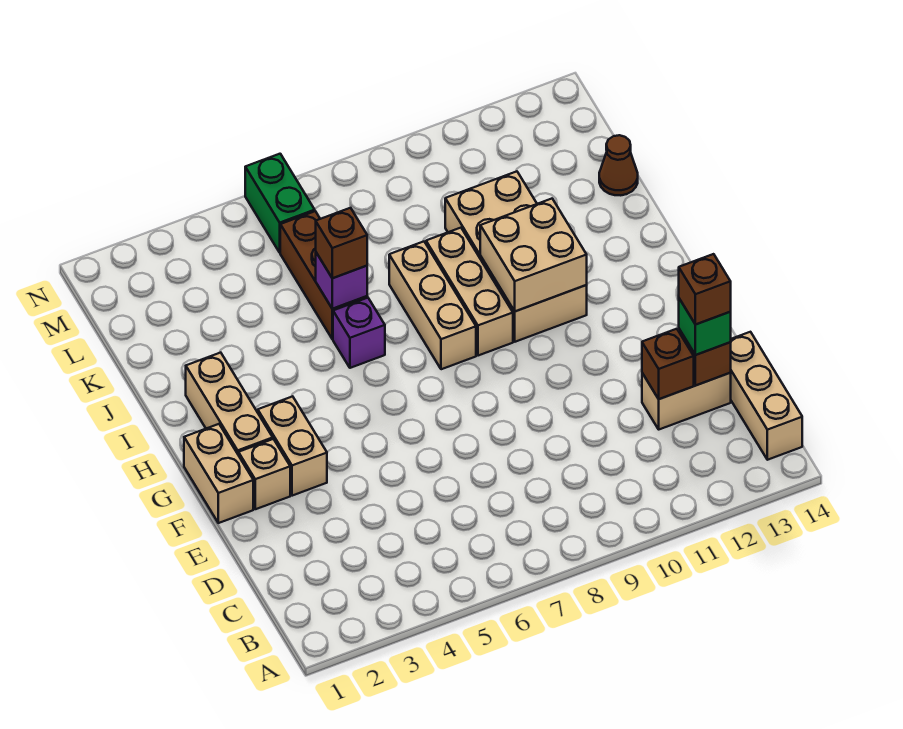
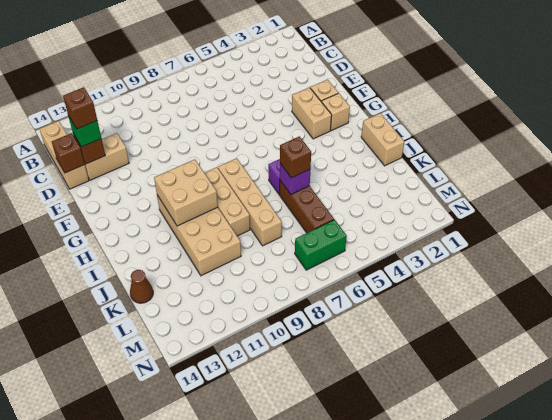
brown brick D12 level 2 -> brown brick D14 level 2
tan brick F1:G1 level 1 -> tan brick I1:J1 level 1
tan brick G2:I2 level 1 -> tan brick G2 level 1
tan brick H8:J8 level 1 -> tan brick H8:K8 level 1
green brick M6:N6 level 1 -> green brick M6:M7 level 1

